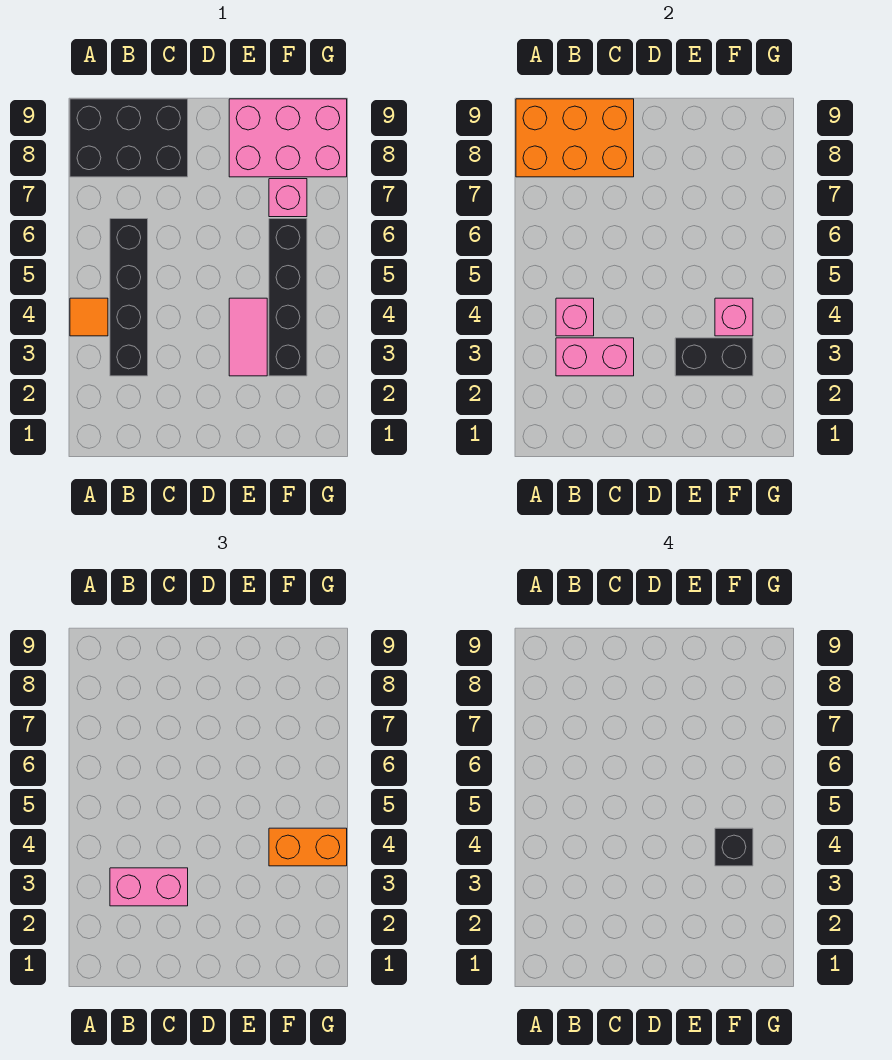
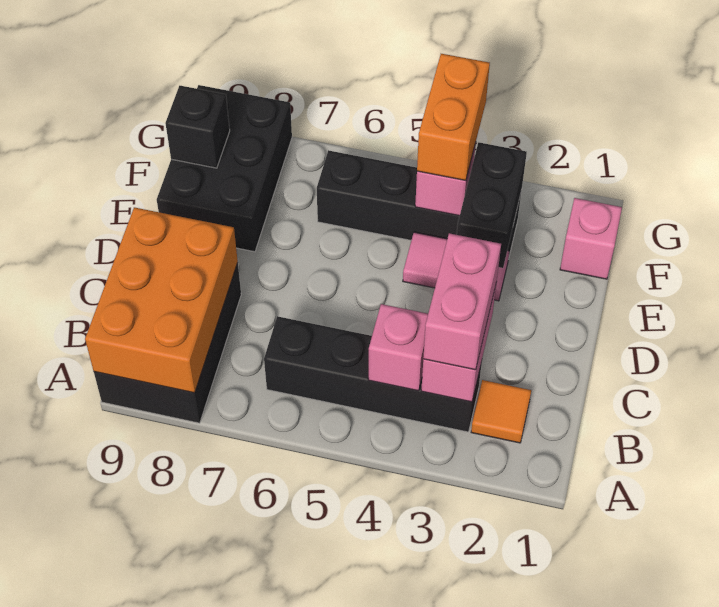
orange tile A4 level 1 -> orange tile B2 level 1
pink brick E8:G9 level 1 -> black brick E8:G9 level 1
black brick F4 level 4 -> black brick F9 level 2
pink brick F7 level 1 -> pink brick F1 level 1

